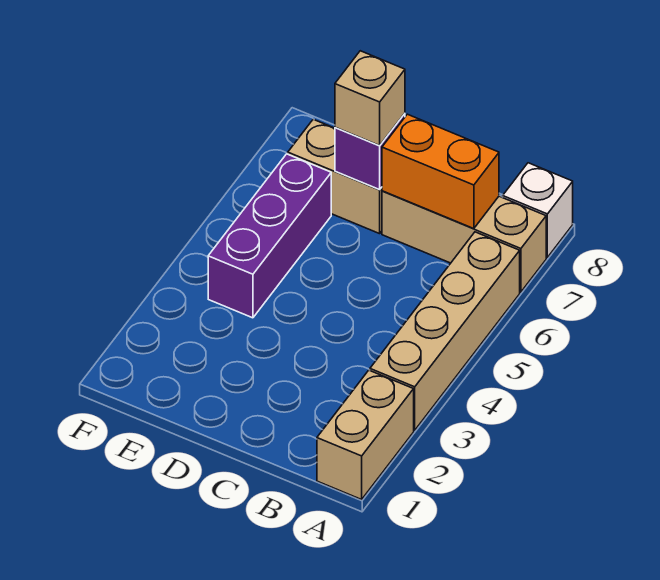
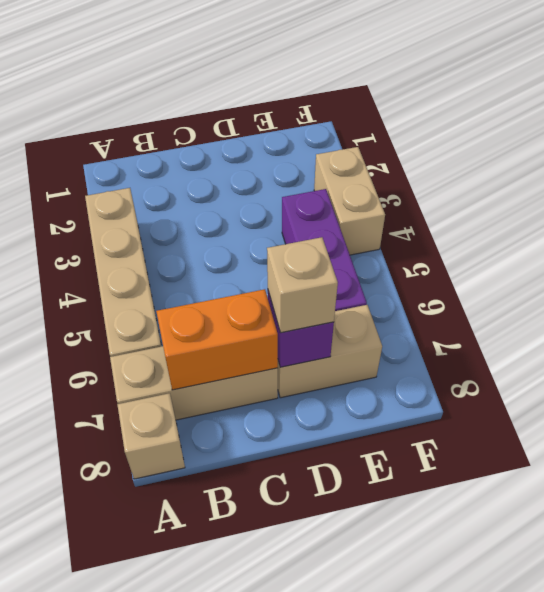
tan brick A1:A2 level 1 -> tan brick F3:F4 level 1
white brick A8 level 1 -> tan brick A8 level 1

